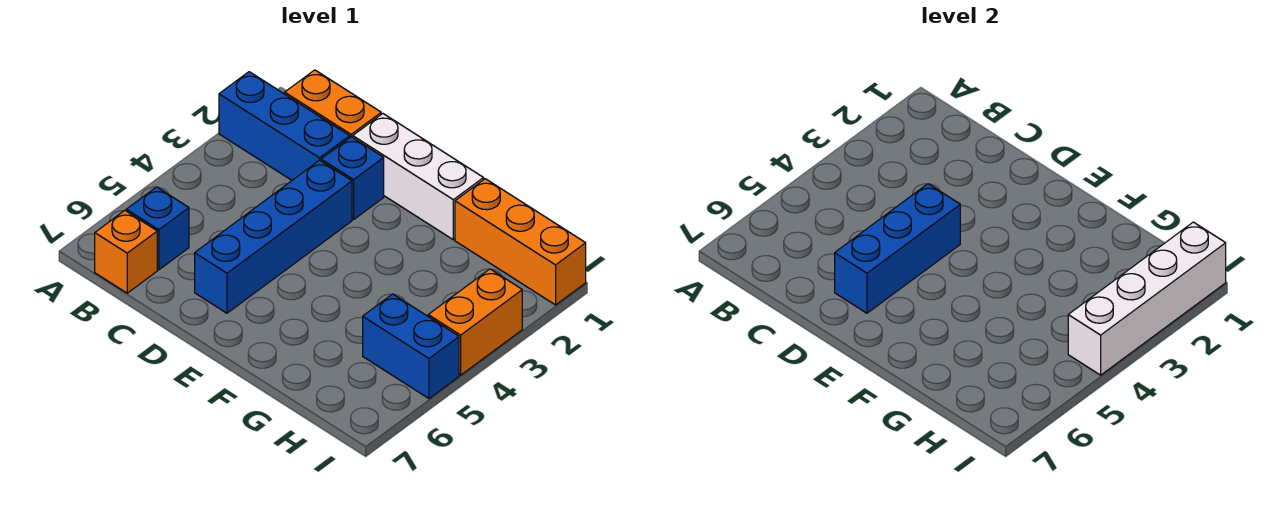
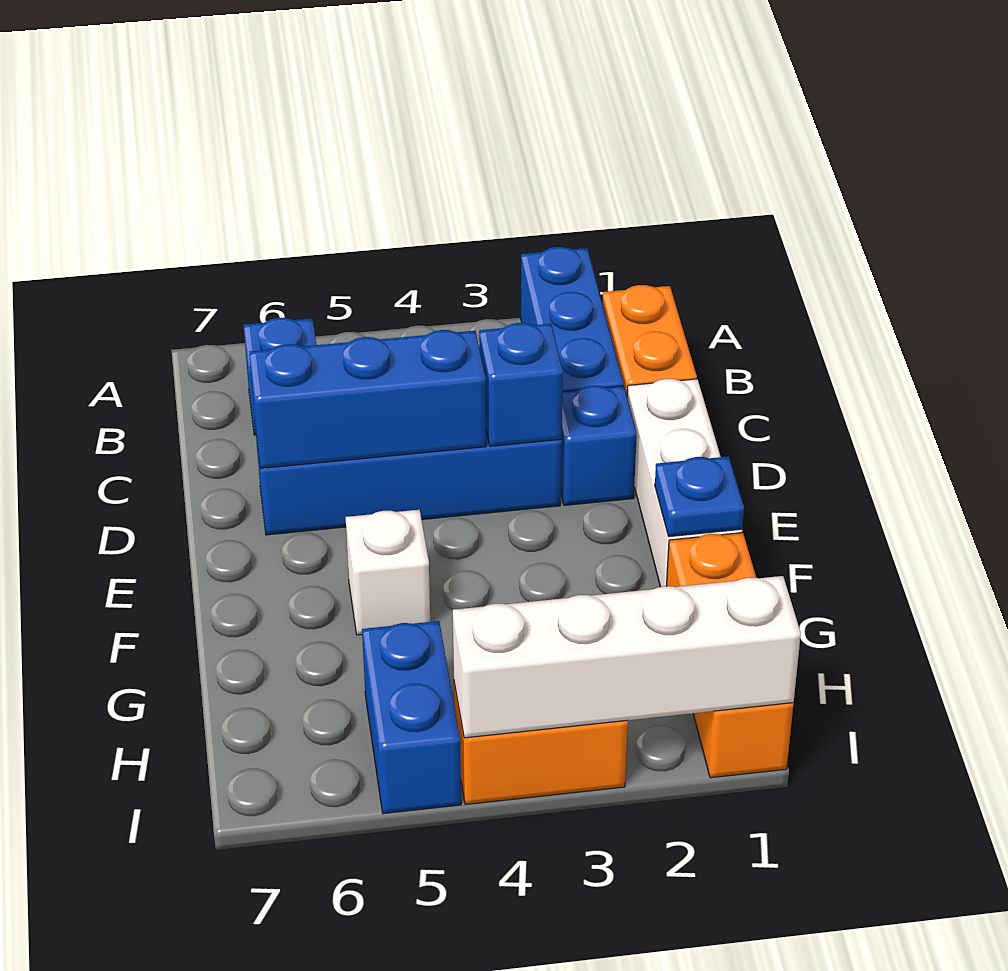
orange brick B7 level 1 -> none
none -> blue brick D3 level 2
none -> blue plate F1 level 2
none -> white brick F5 level 1

